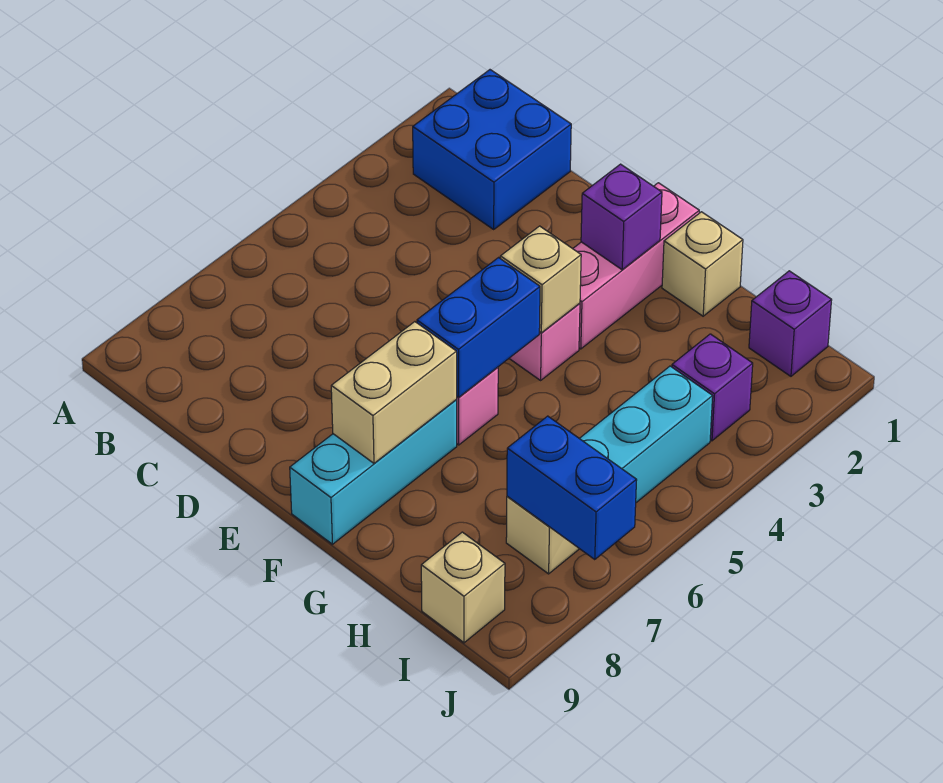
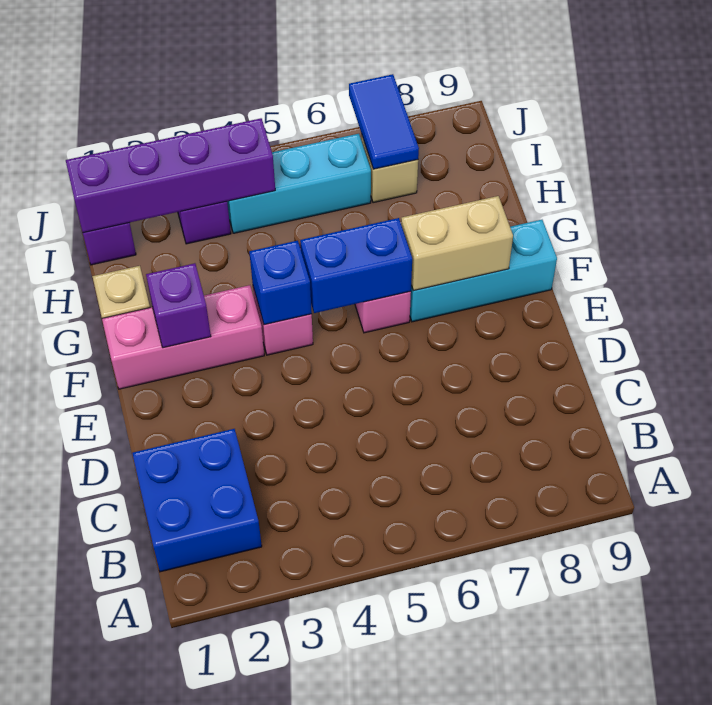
tan brick F4 level 2 -> blue brick F4 level 2
none -> purple brick I1:I4 level 2
blue brick I7:J7 level 2 -> blue tile I7:J7 level 2
tan brick I9 level 1 -> none

